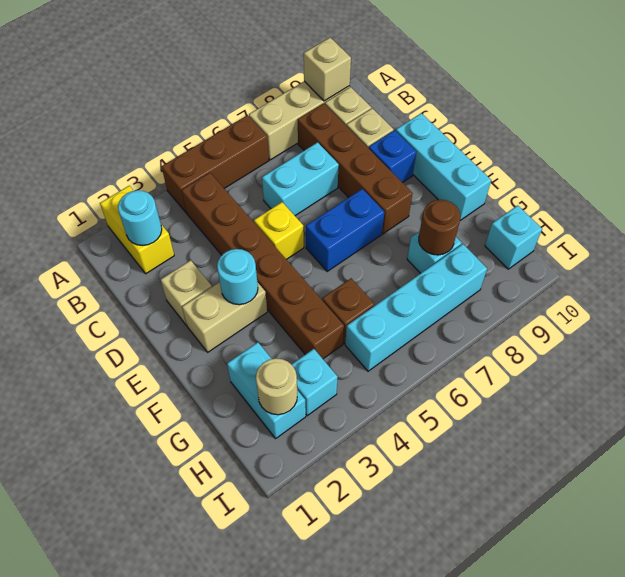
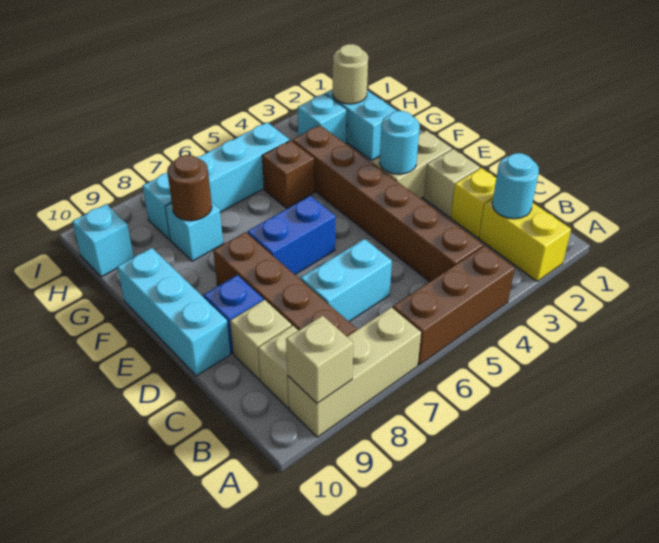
yellow brick D5 level 1 -> yellow brick C2 level 1

